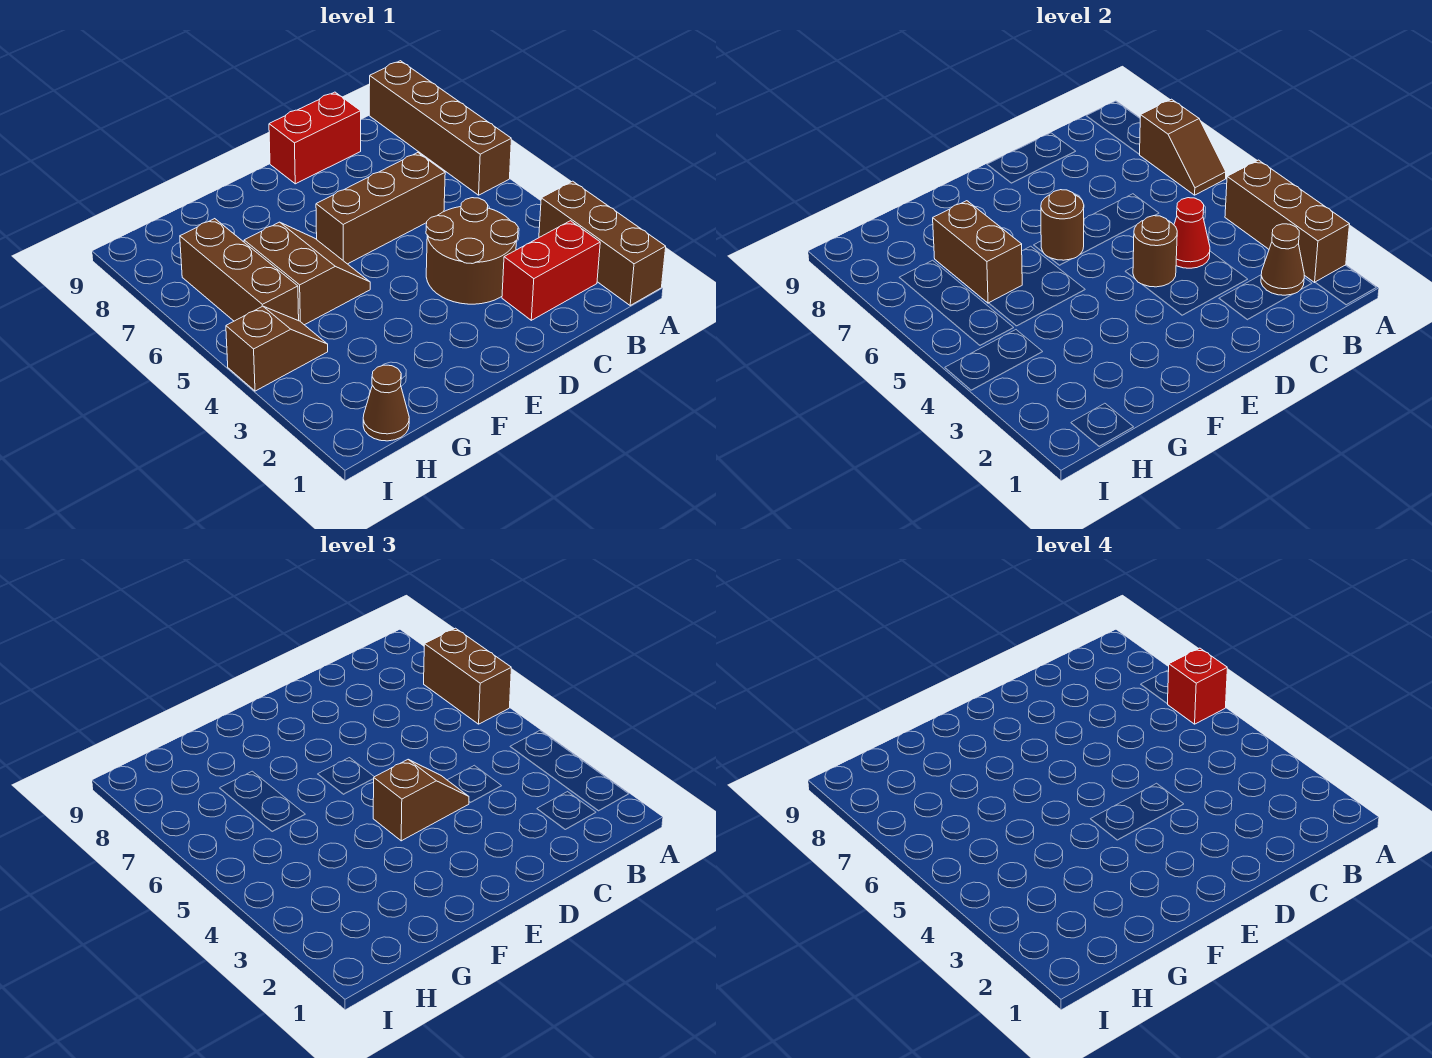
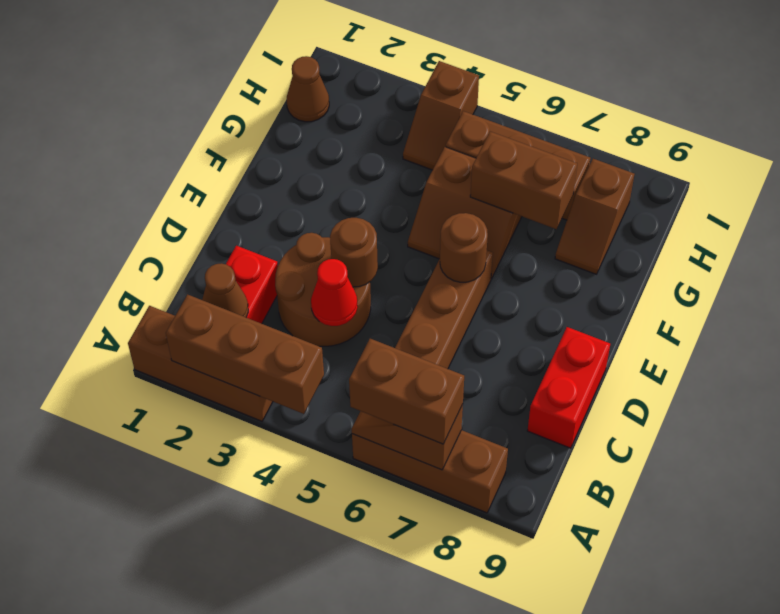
brown brick A6:A9 level 1 -> brown brick A6:A8 level 1
red brick A6 level 4 -> none
brown slope D4:E4 level 3 top E -> brown slope G8:H8 level 1 top H

